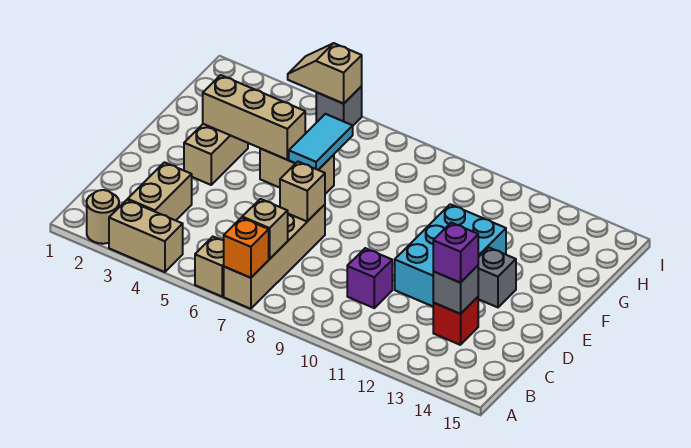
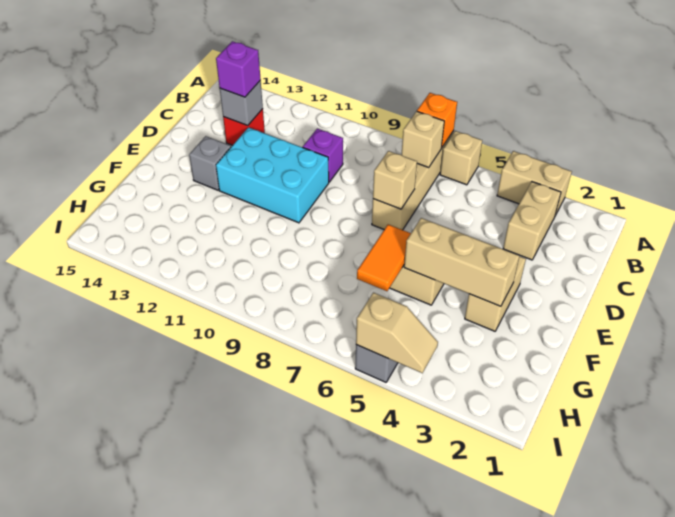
tan round brick A2 level 1 -> none
cyan brick D11:F12 level 1 -> cyan brick D10:E12 level 1
cyan tile F6:G6 level 2 -> orange tile F6:G6 level 2

